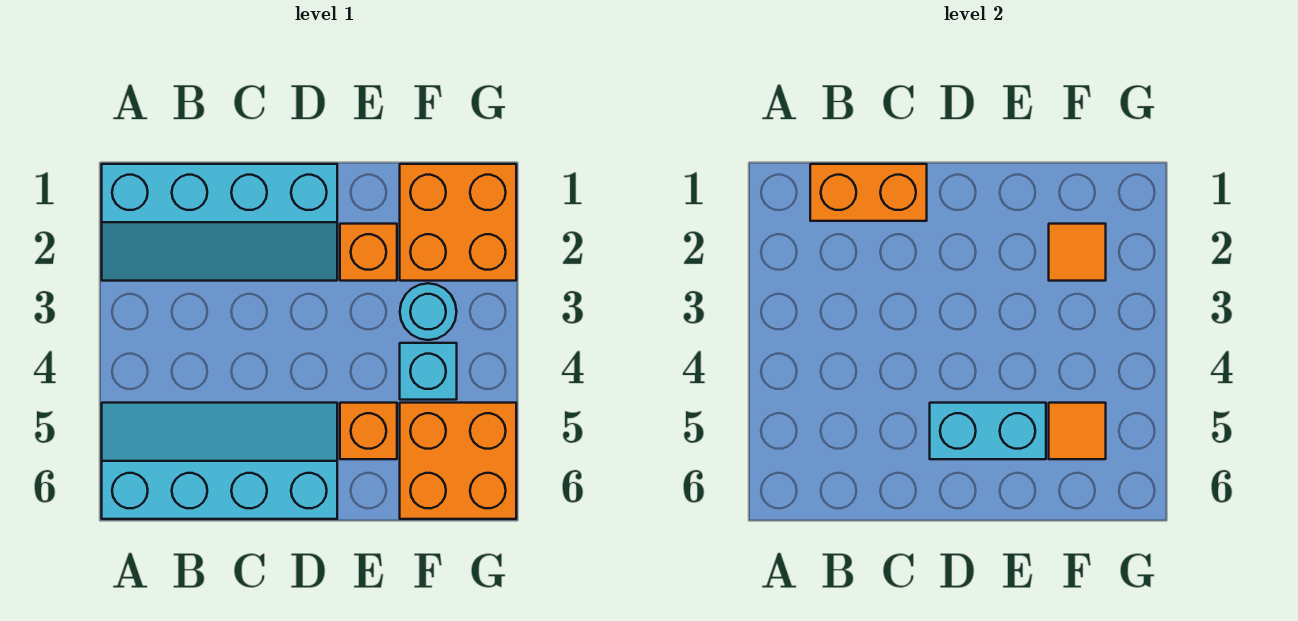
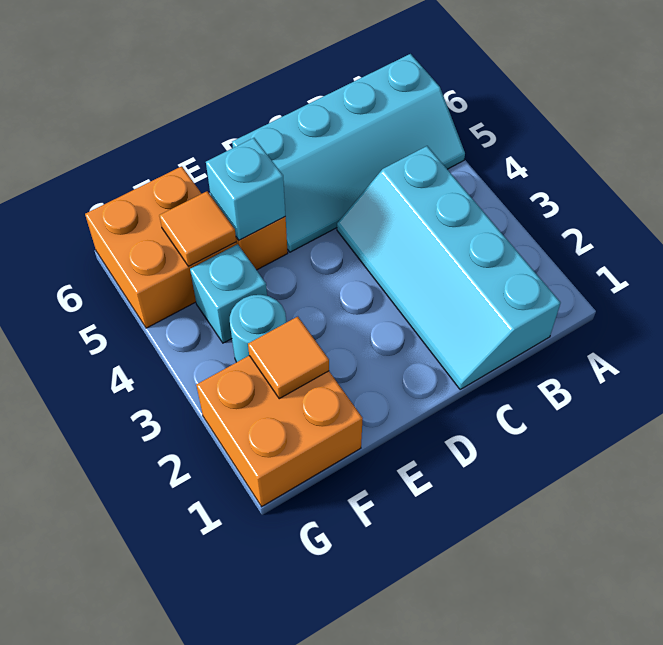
cyan slope A1:D2 level 1 top 1 -> cyan slope B1:C4 level 1 top B
orange brick B1:C1 level 2 -> none
cyan brick D5:E5 level 2 -> cyan brick E5 level 2
orange brick E2 level 1 -> none

